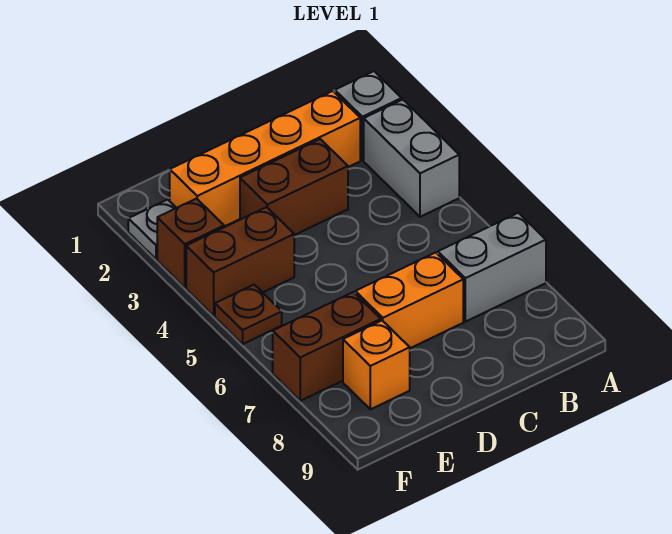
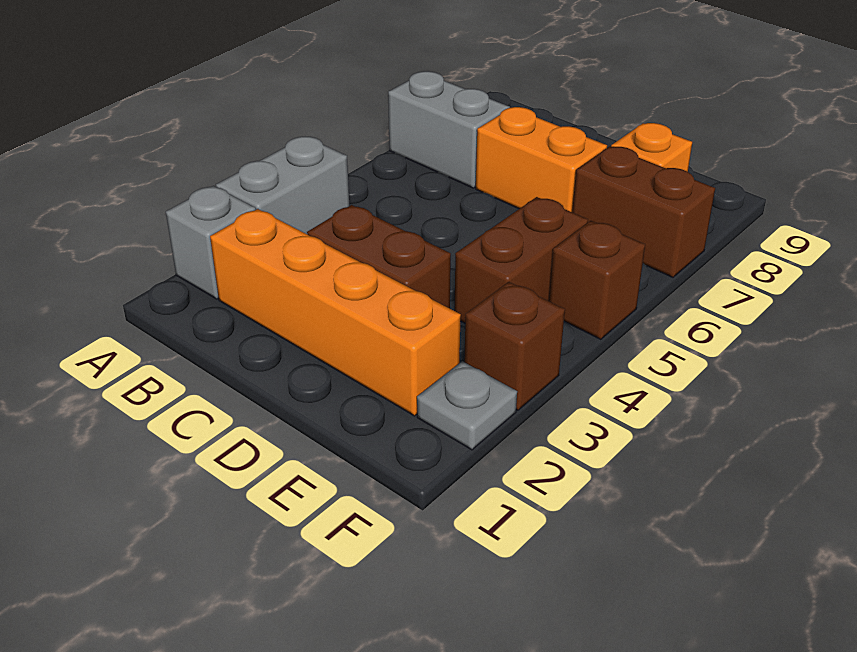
brown brick E4:F4 level 1 -> brown brick E4:E5 level 1
brown plate F5 level 1 -> brown brick F5 level 1

